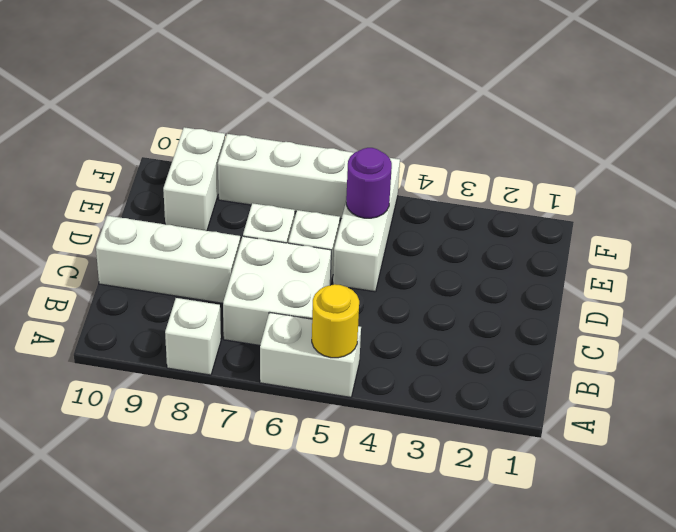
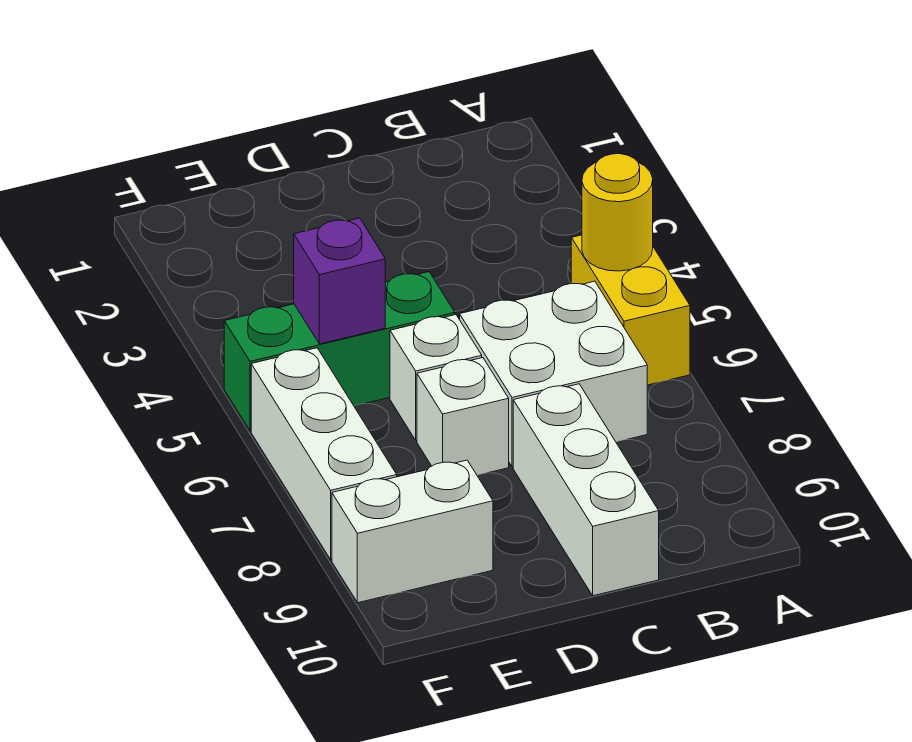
white brick A5:A6 level 1 -> yellow brick A5:A6 level 1
white brick A8 level 1 -> none
white brick D5:F5 level 1 -> green brick D5:F5 level 1
purple round brick E5 level 2 -> purple brick E5 level 2

